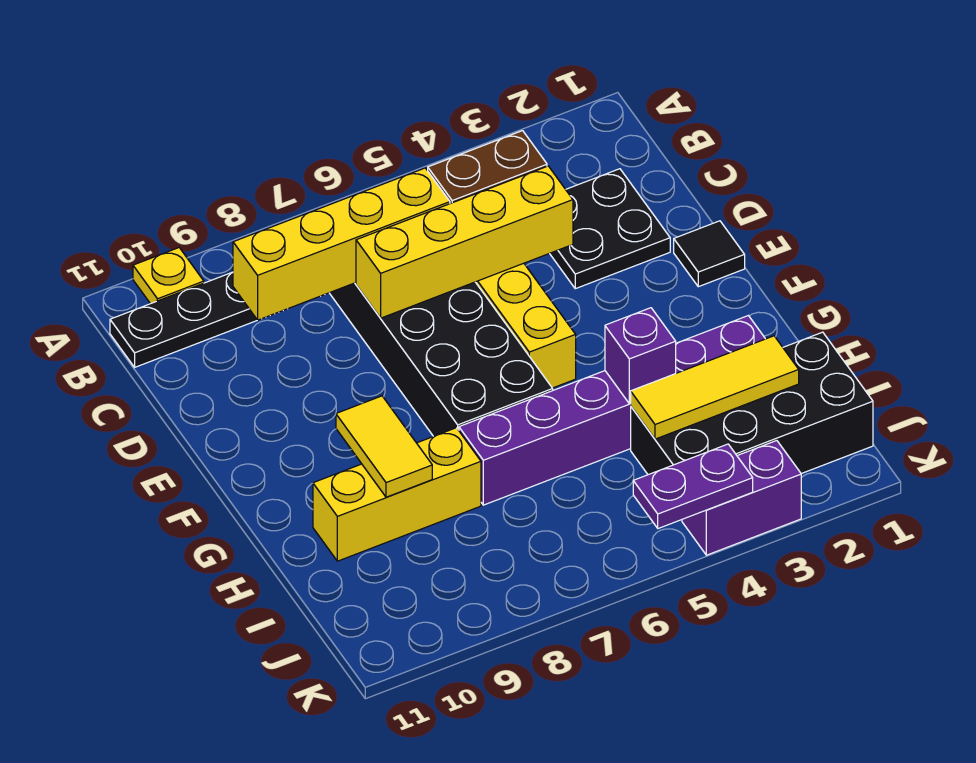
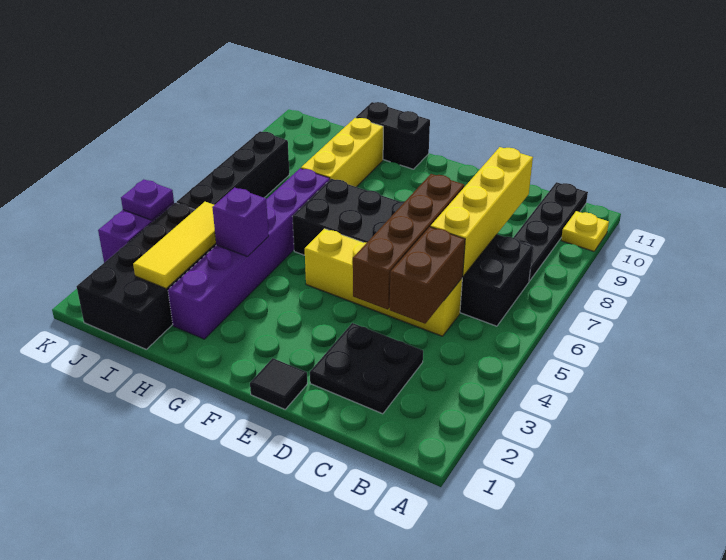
yellow brick D4:D7 level 2 -> brown brick D4:D7 level 2
yellow tile G9:H9 level 2 -> none
none -> black brick G11:H11 level 1
none -> black brick J5:J8 level 1
purple plate K4:K5 level 2 -> purple plate K4 level 2

